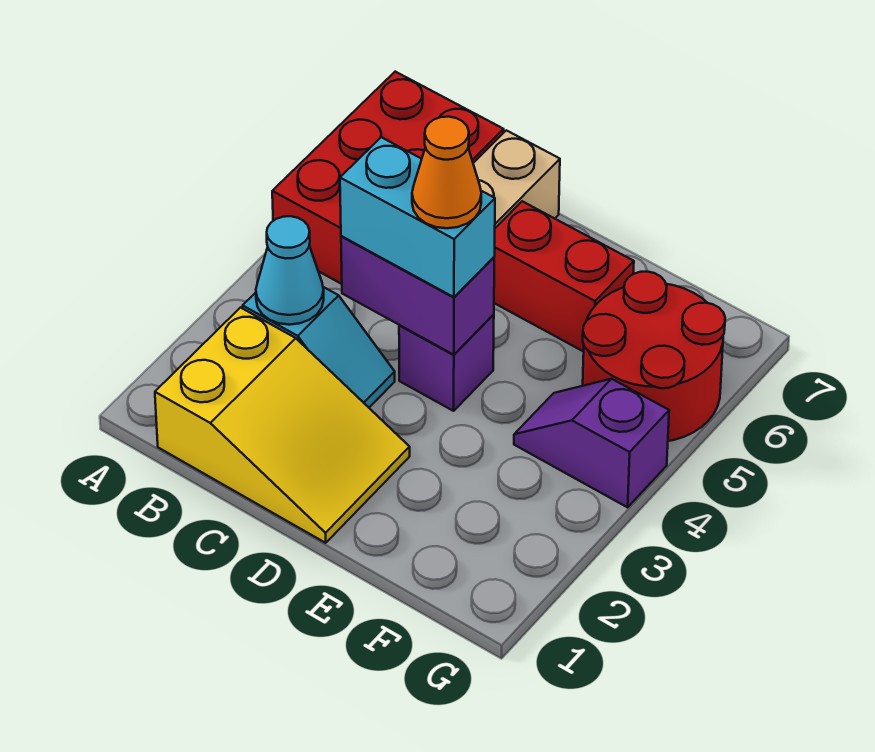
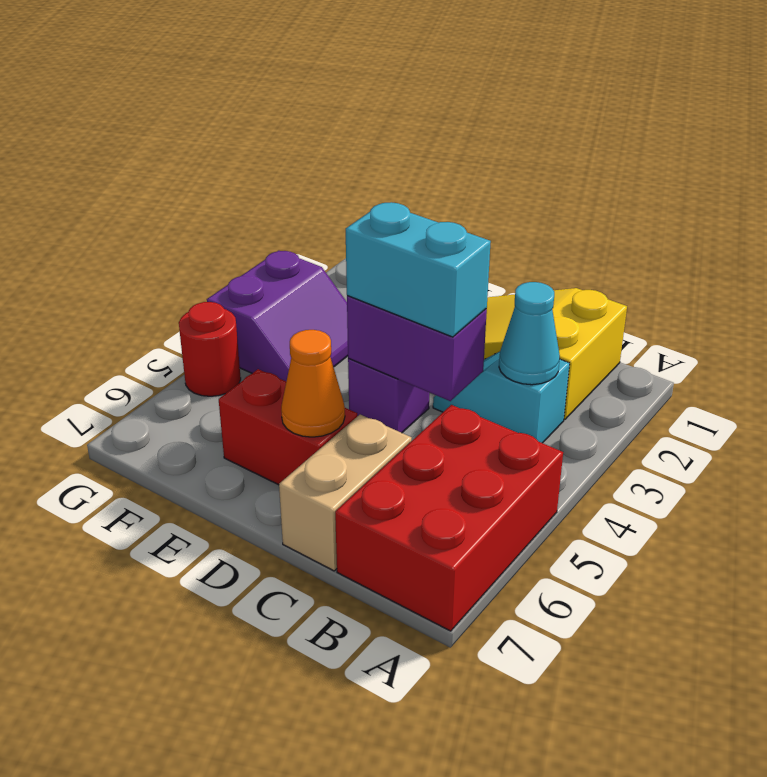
orange cone D4 level 4 -> orange cone D6 level 2
purple slope F4:G4 level 1 top G -> purple slope F3:G4 level 1 top G
red round brick F5:G6 level 1 -> red round brick G5 level 1

